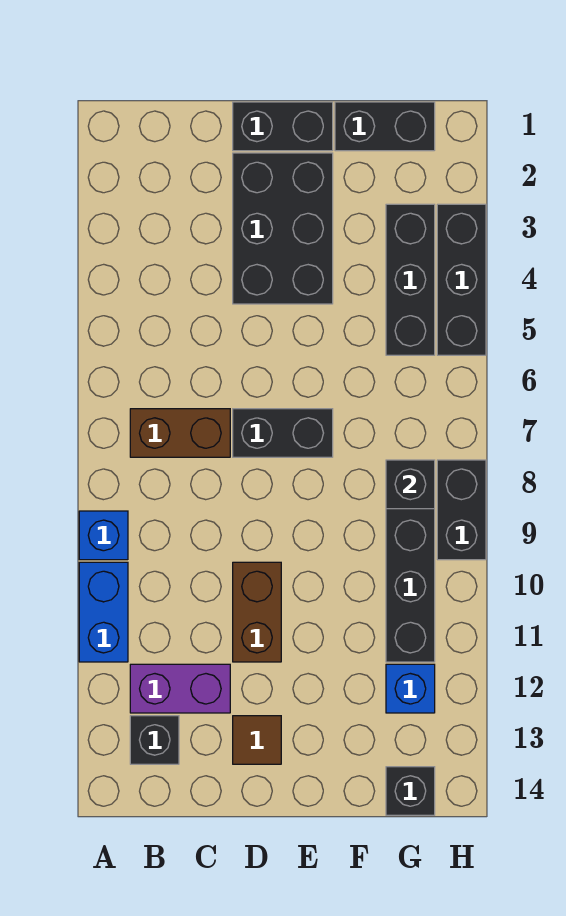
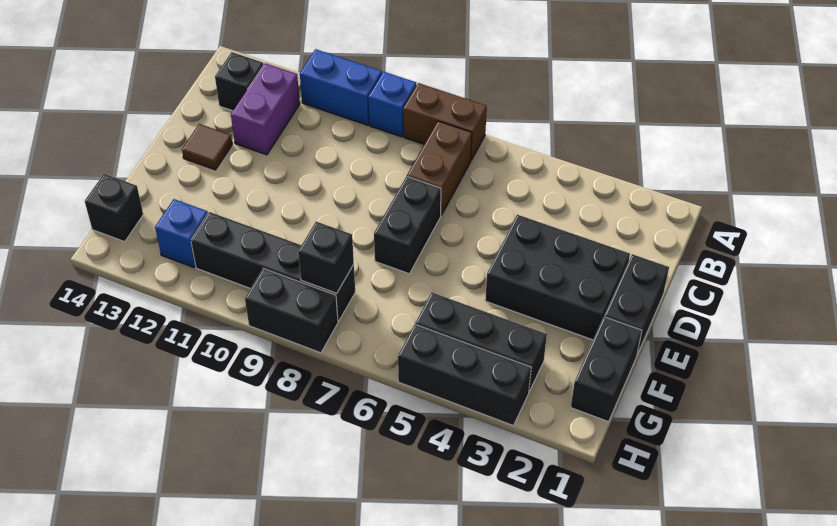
brown brick D10:D11 level 1 -> brown brick A7:A8 level 1

